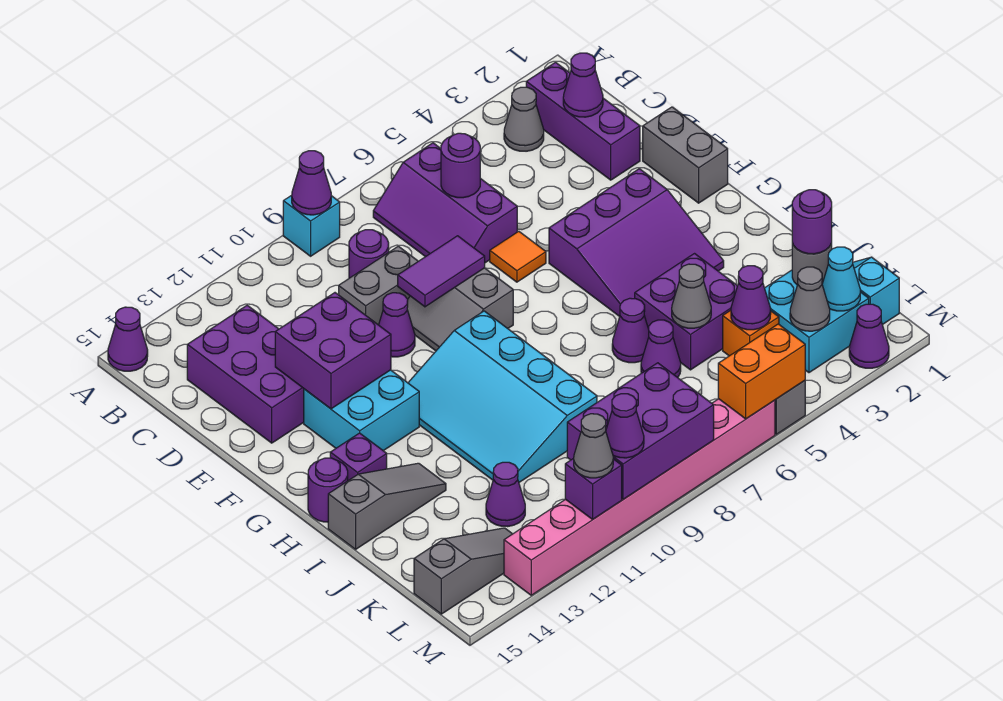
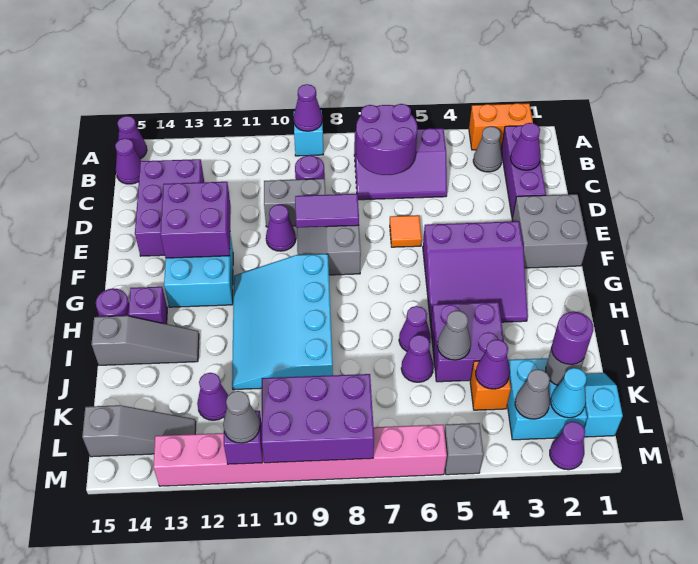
purple slope B6:D7 level 1 top 6 -> purple slope B5:C7 level 1 top B
purple round brick C6 level 2 -> purple round brick B6:C7 level 2
grey brick E1:F1 level 1 -> grey brick E1:F2 level 1
orange brick M5:M6 level 2 -> orange brick A2:A3 level 1
purple cone M10 level 3 -> purple cone B15 level 1

